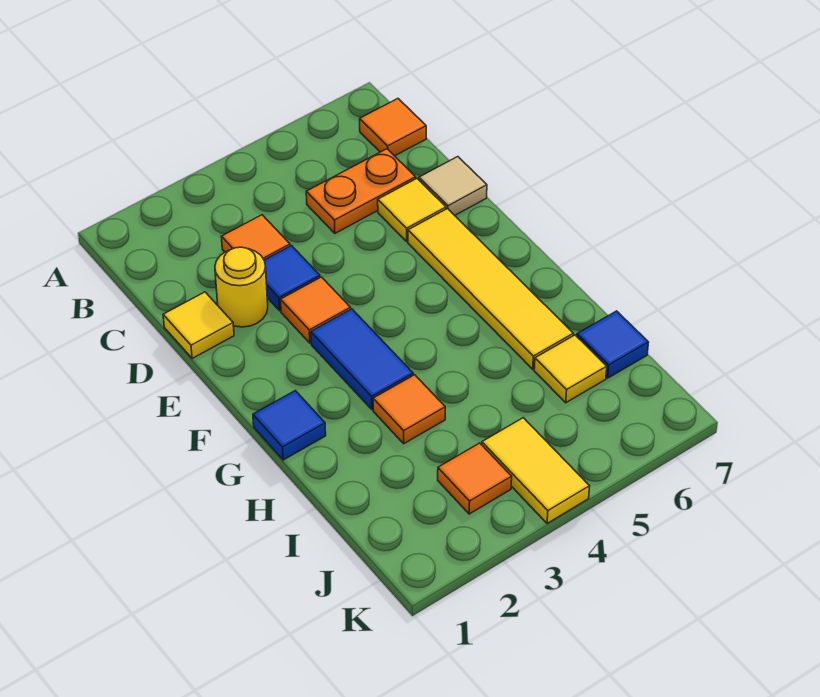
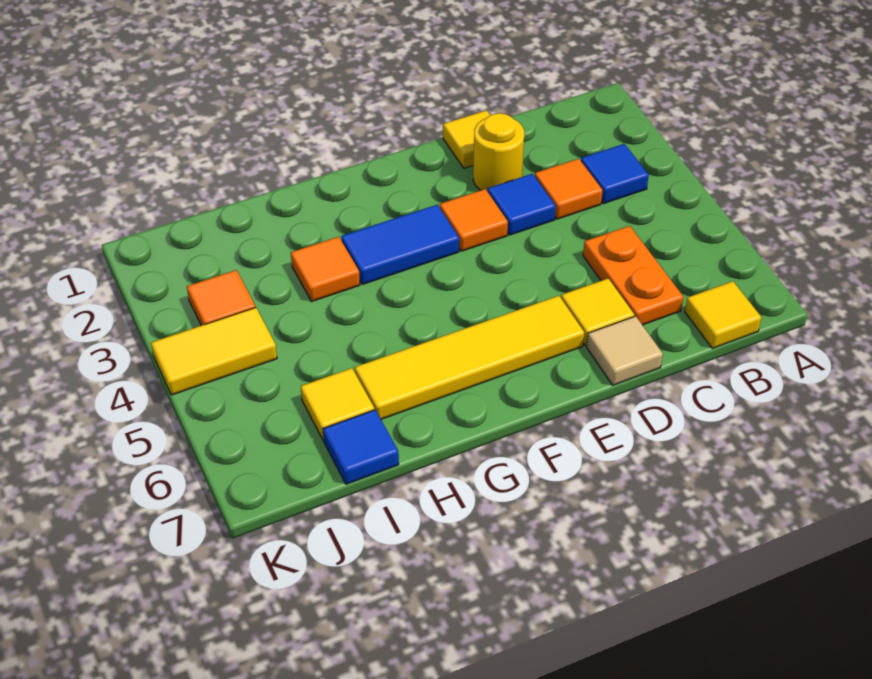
orange tile B7 level 1 -> yellow tile B7 level 1
blue tile G1 level 1 -> blue tile B3 level 1

